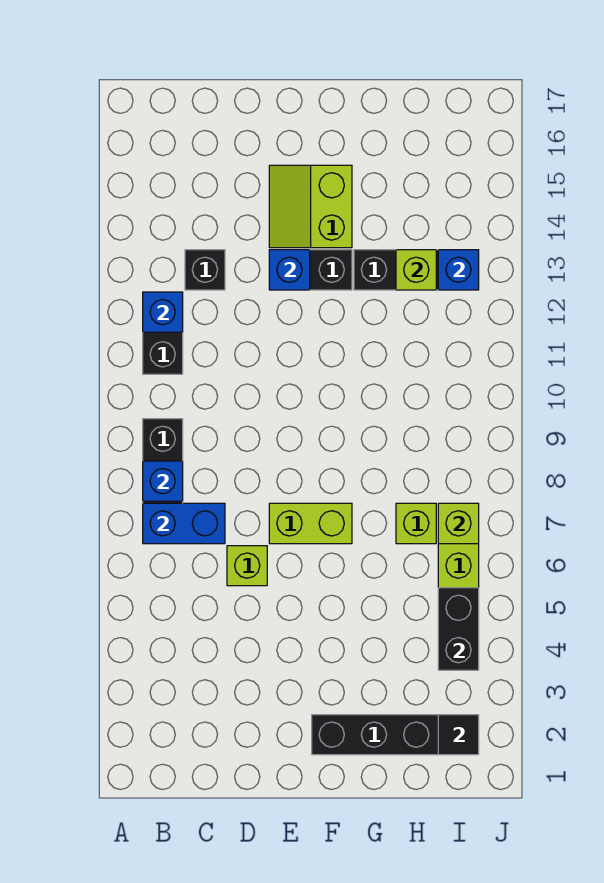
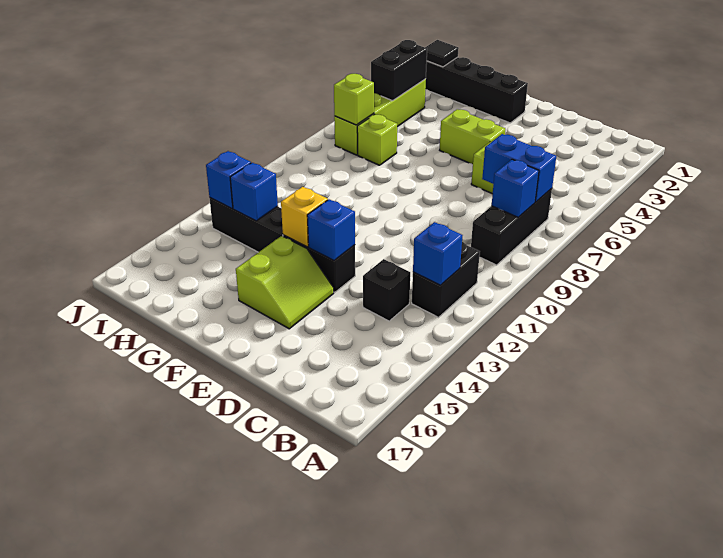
lime brick E7:F7 level 1 -> lime brick E5:F5 level 1
none -> yellow brick F13 level 2
lime brick H13 level 2 -> blue brick H13 level 2

